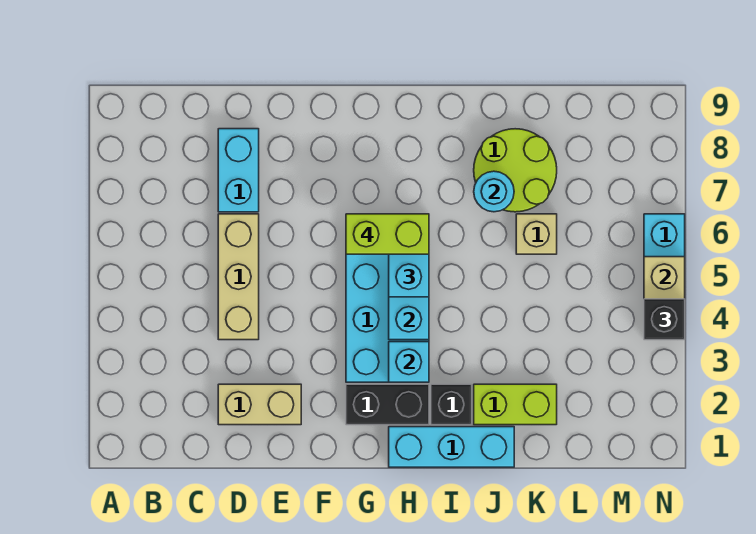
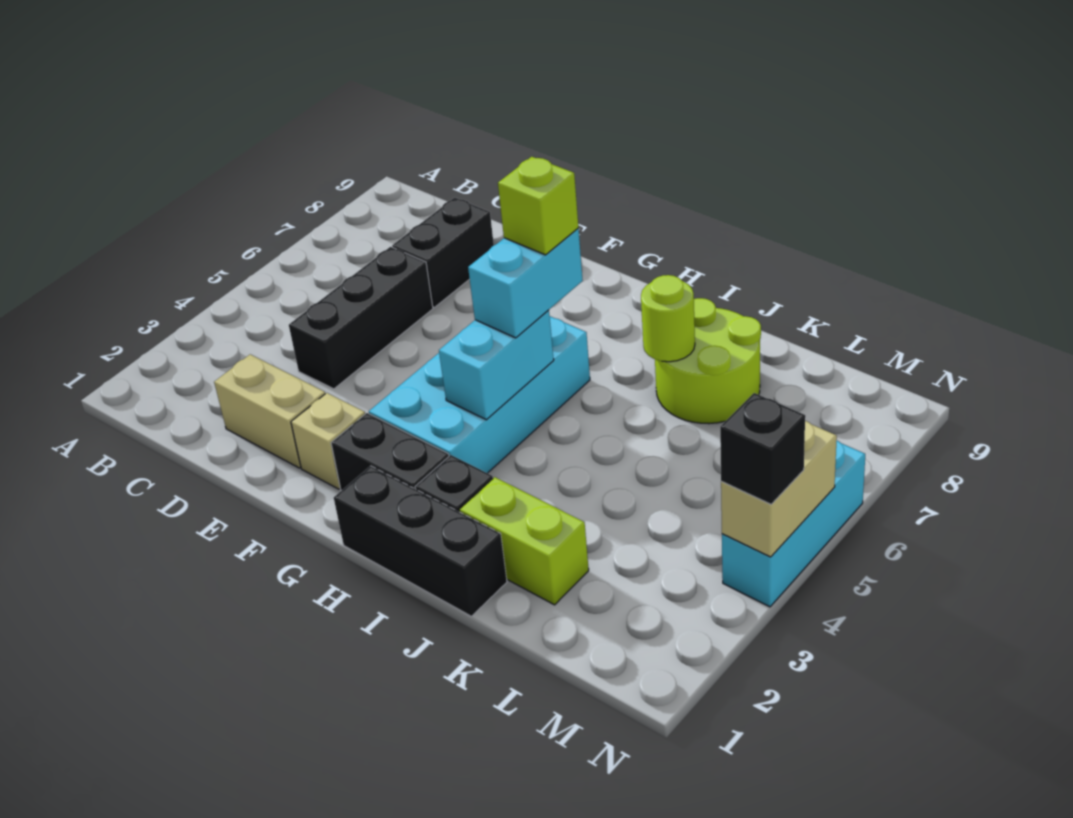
tan brick D4:D6 level 1 -> black brick D4:D6 level 1
cyan brick D7:D8 level 1 -> black brick D7:D8 level 1
lime brick G6:H6 level 4 -> lime brick H6 level 4
cyan brick H1:J1 level 1 -> black brick H1:J1 level 1
cyan brick H3 level 2 -> none
cyan round brick J7 level 2 -> lime round brick J7 level 2
tan brick K6 level 1 -> tan brick F2 level 1

